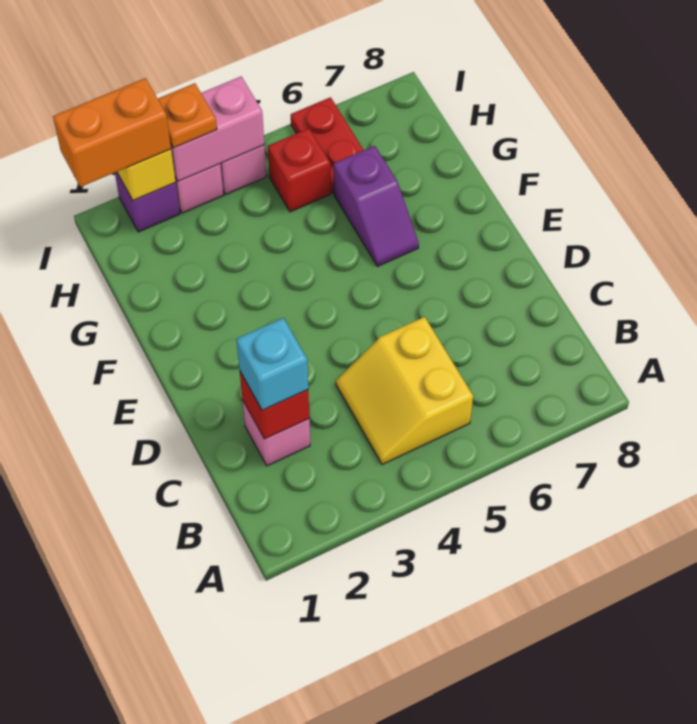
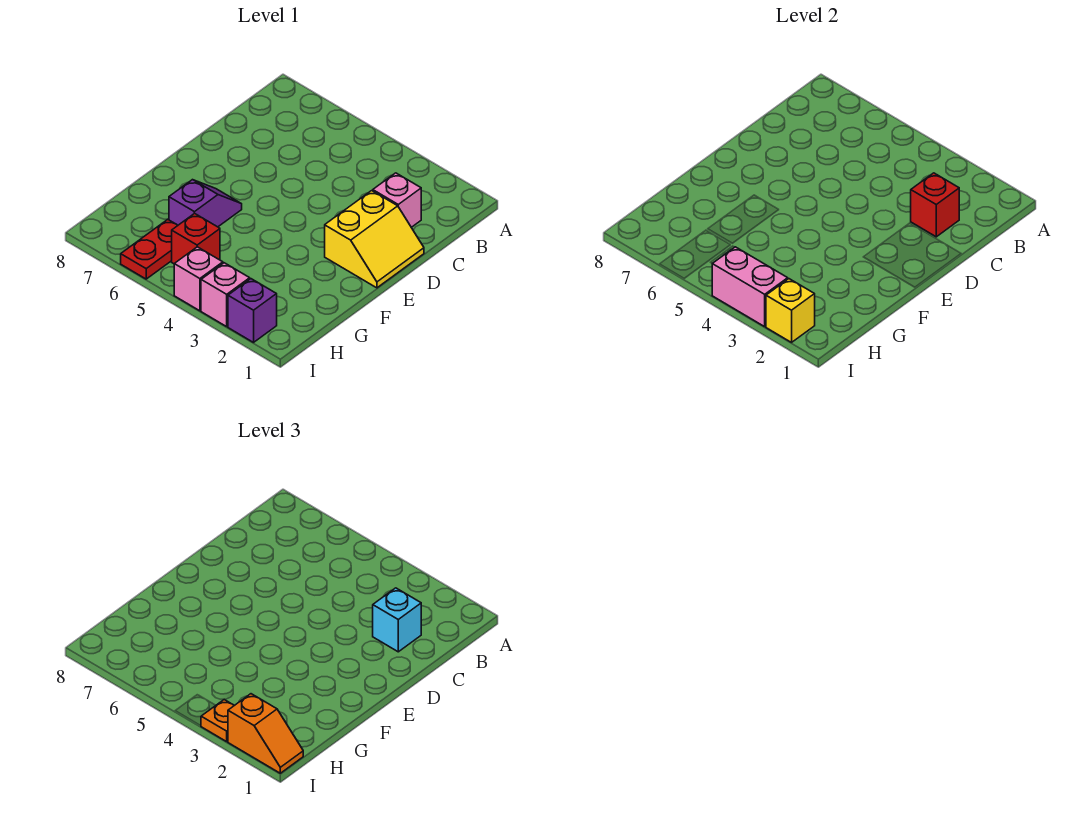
yellow slope B4:C5 level 1 top 5 -> yellow slope D1:E2 level 1 top 2
orange brick I1:I2 level 3 -> orange slope I1:I2 level 3 top 2

